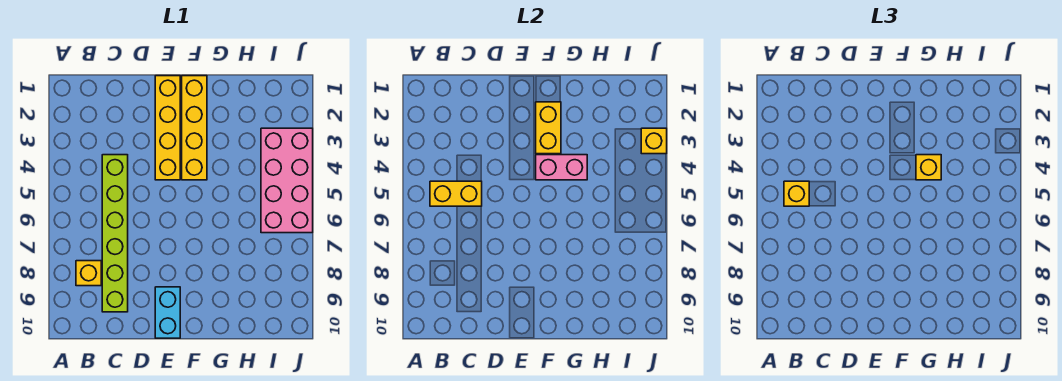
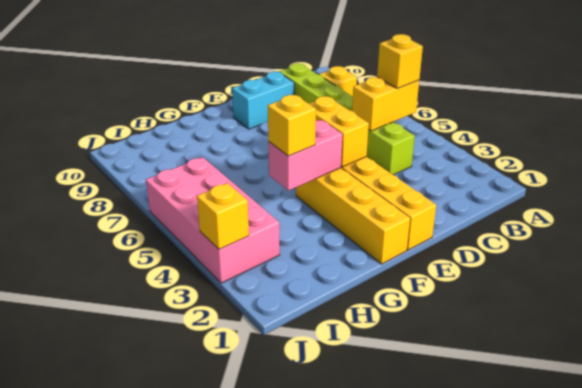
cyan brick E9:E10 level 1 -> cyan brick D9:E9 level 1
yellow brick F2:F3 level 2 -> yellow brick E4:E5 level 2

